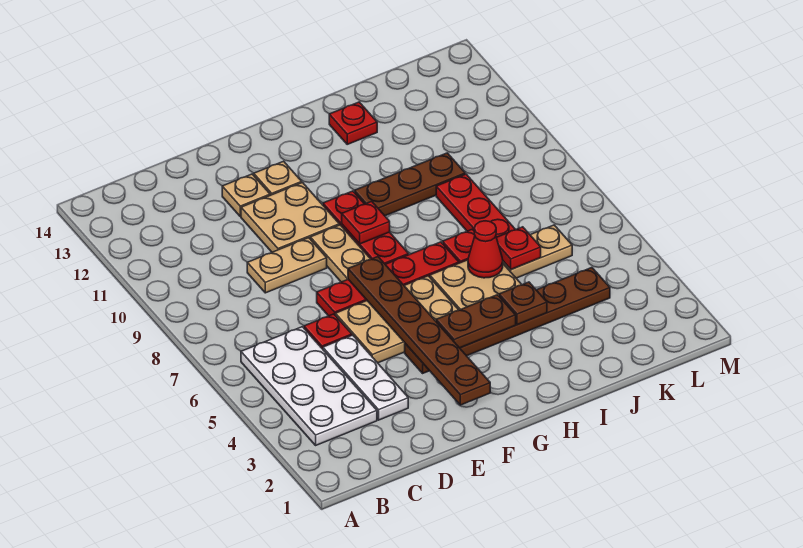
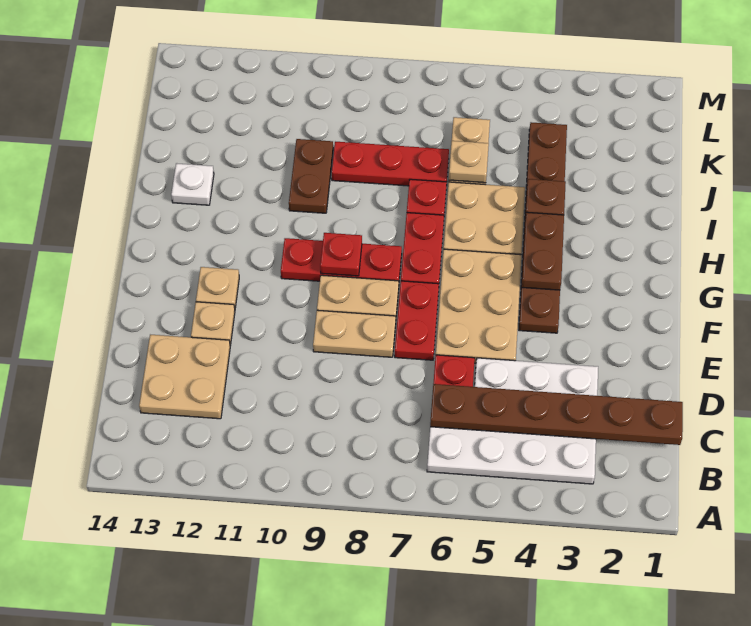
tan plate D9:E9 level 1 -> tan plate E8:E9 level 1
tan plate E10:F11 level 1 -> tan plate C12:D13 level 1
brown plate F2:F7 level 2 -> brown plate C1:C6 level 2
brown plate H10:J10 level 1 -> brown plate I10:J10 level 1
red cone I6 level 2 -> none
red plate I13 level 1 -> white plate I13 level 1
red plate J6 level 2 -> tan plate J6 level 2

